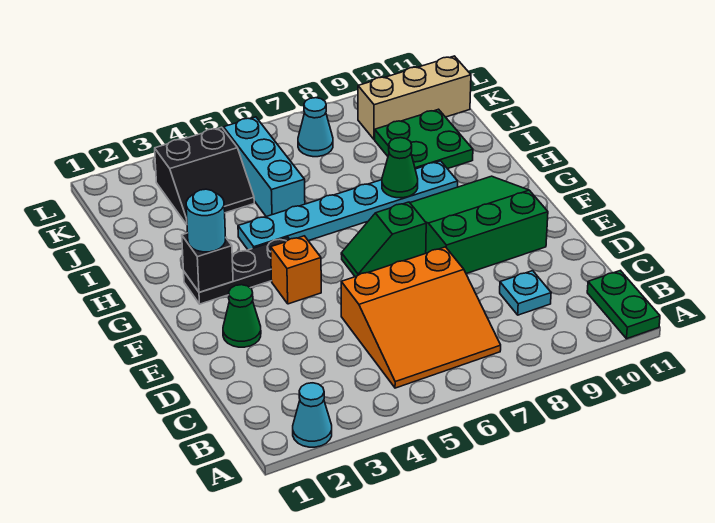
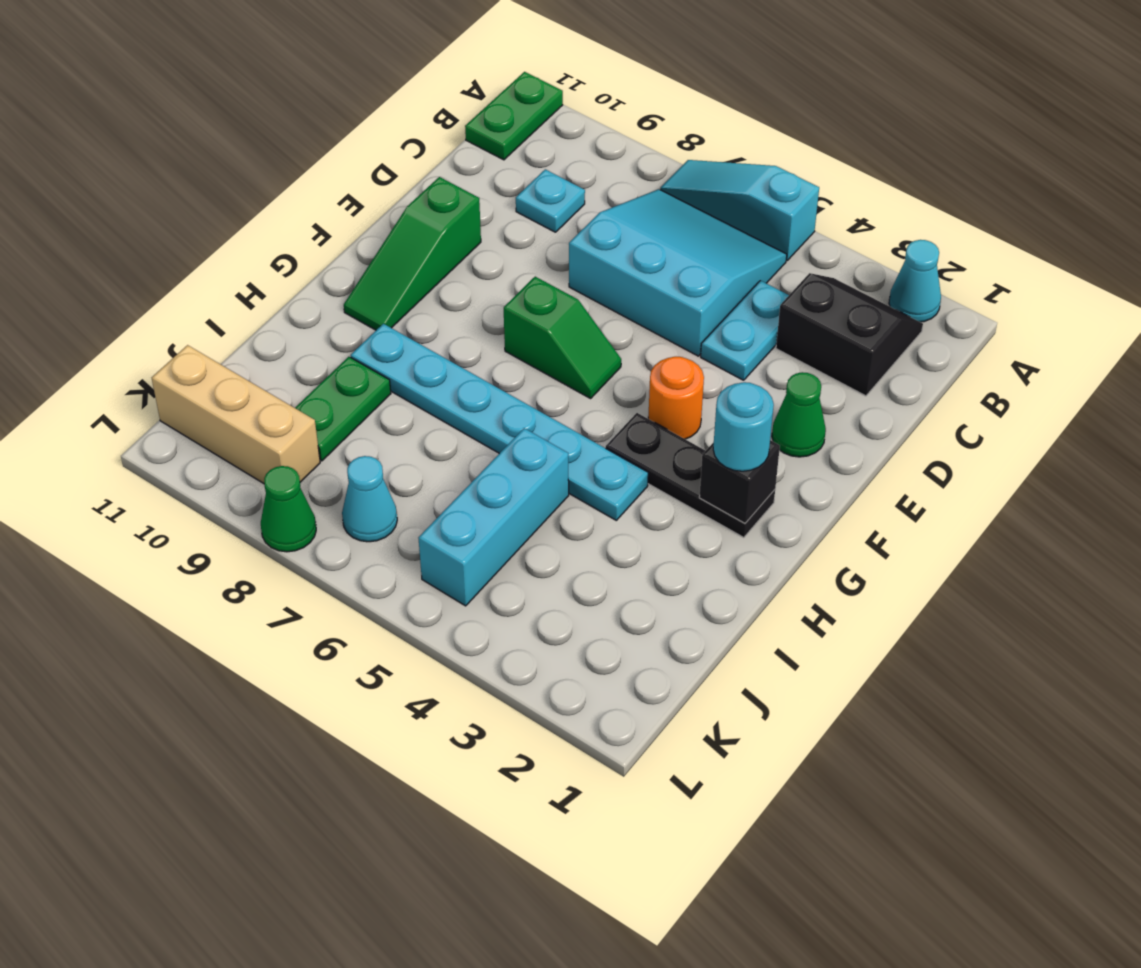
none -> cyan slope A5:A7 level 1 top 5
orange slope B5:D7 level 1 top D -> cyan slope B5:D7 level 1 top D
none -> cyan plate C4:D4 level 1
green slope E8:G10 level 1 top E -> green slope E10:G10 level 1 top E
orange brick F4 level 1 -> orange round brick F4 level 1
green cone H8 level 2 -> green cone L8 level 1
green plate I9:J10 level 1 -> green plate I9:J9 level 1
black slope J3:K4 level 1 top K -> black slope B2:C3 level 1 top C

